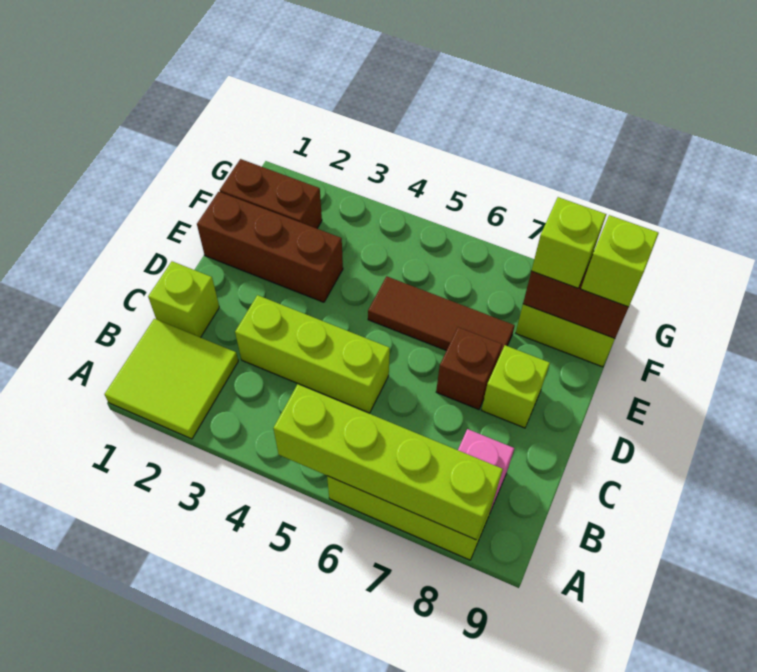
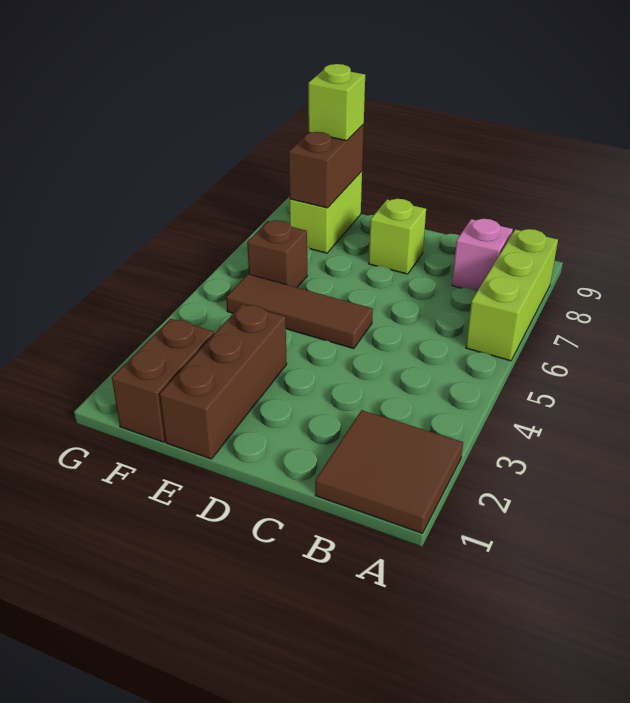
lime tile A1:B2 level 1 -> brown tile A1:B2 level 1
lime brick A5:A8 level 2 -> none
lime brick C1 level 1 -> none
lime brick C3:C5 level 1 -> none
brown brick D7 level 1 -> brown brick F6 level 1
brown tile E5:E7 level 1 -> brown tile D5:F5 level 1
lime brick F8 level 3 -> none

